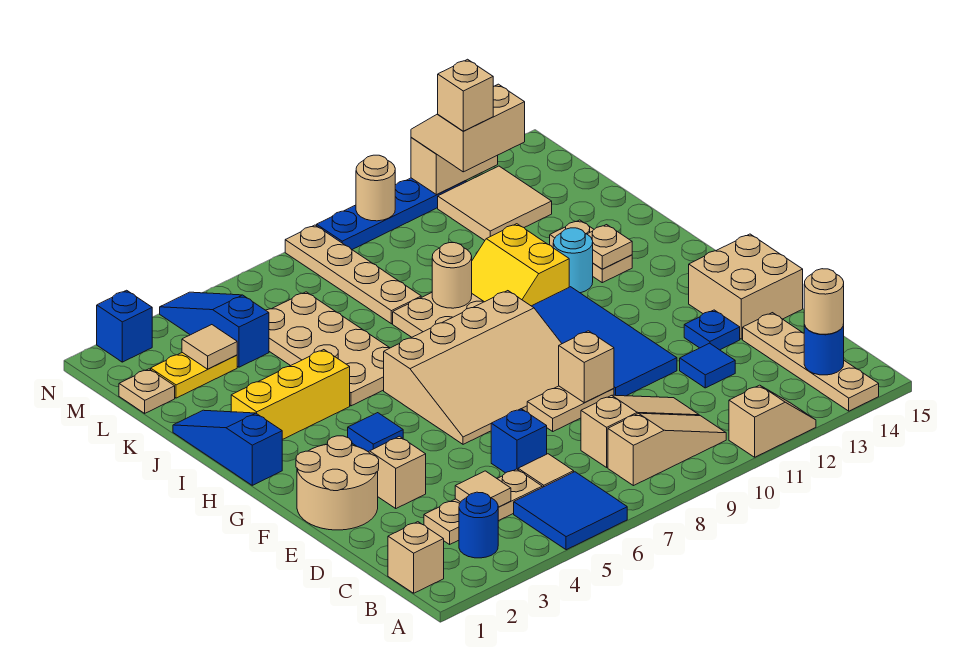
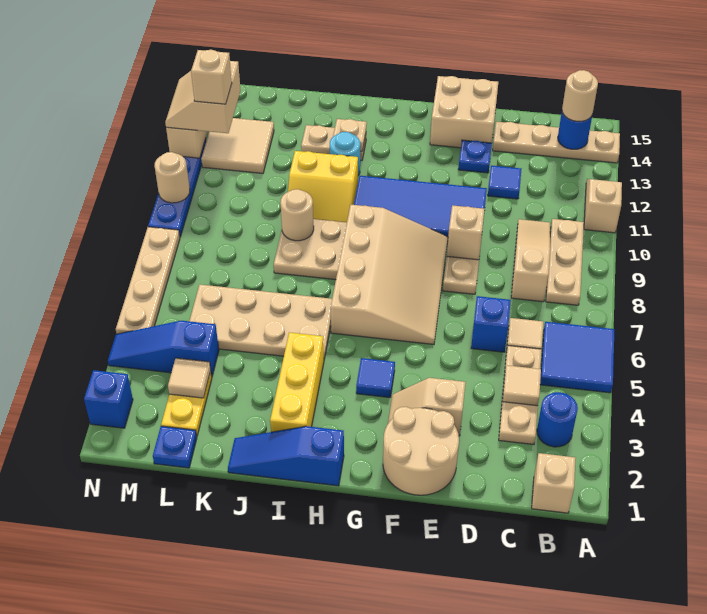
tan slope B8:B10 level 1 top 8 -> tan plate B8:B10 level 1
tan plate K8:N8 level 1 -> tan plate N5:N8 level 1
tan plate L1 level 1 -> blue plate L1 level 1

